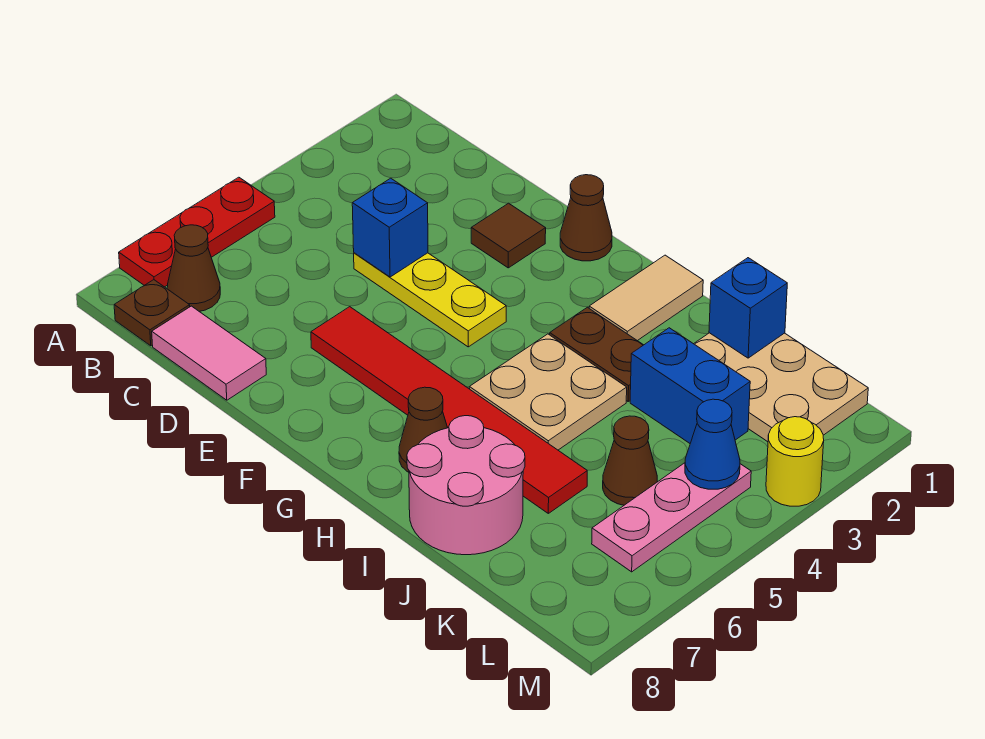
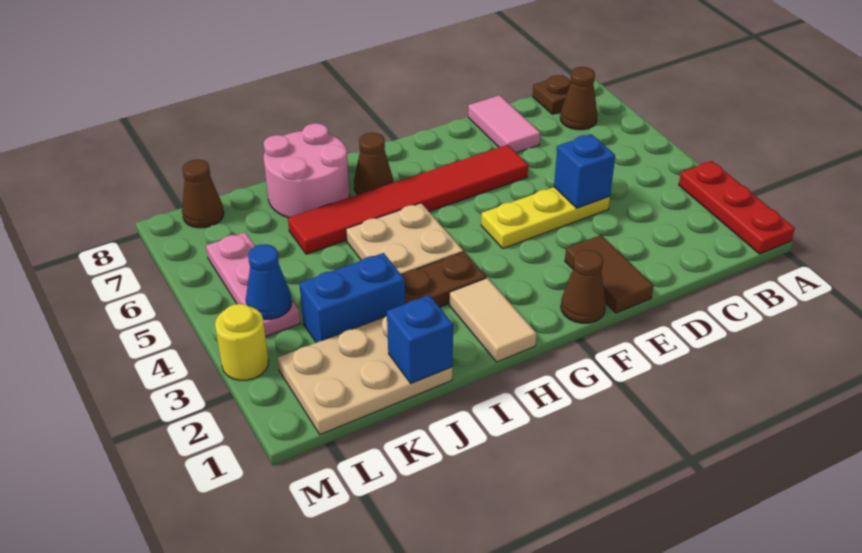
red plate A5:A7 level 1 -> red plate A1:A3 level 1
pink tile C8:D8 level 1 -> pink tile D7:D8 level 1
brown tile E2 level 1 -> brown tile E1:E2 level 1
brown cone K5 level 1 -> brown cone L8 level 1

